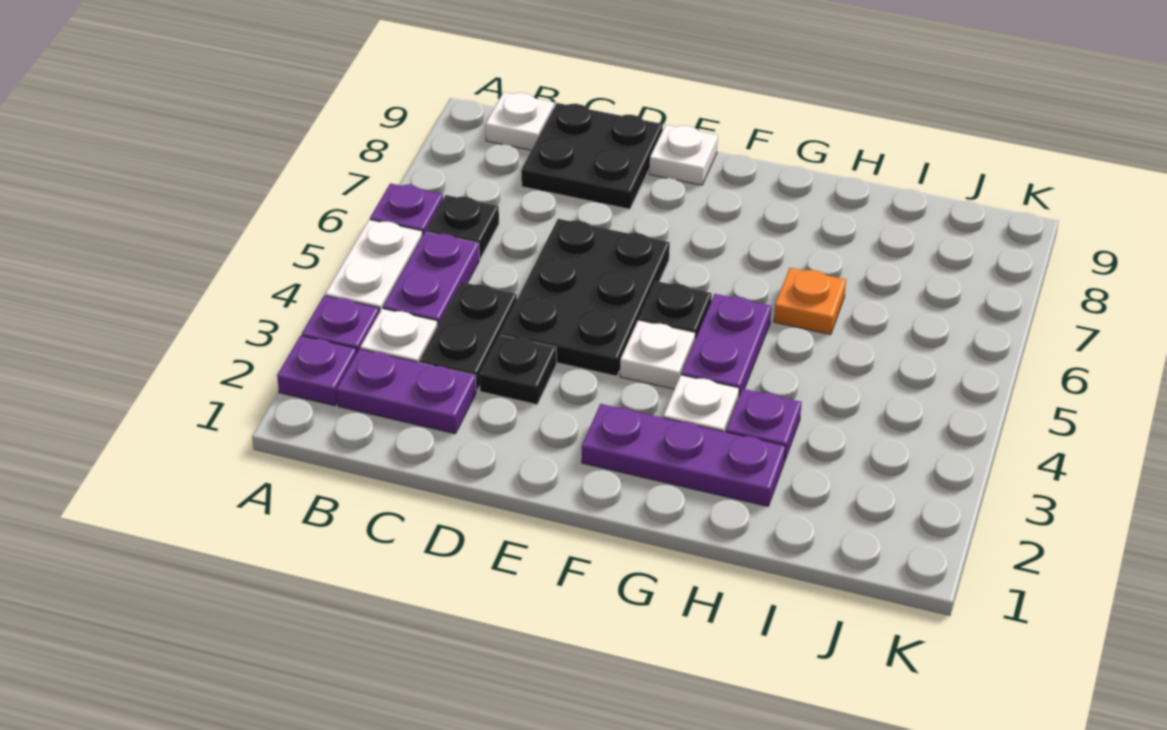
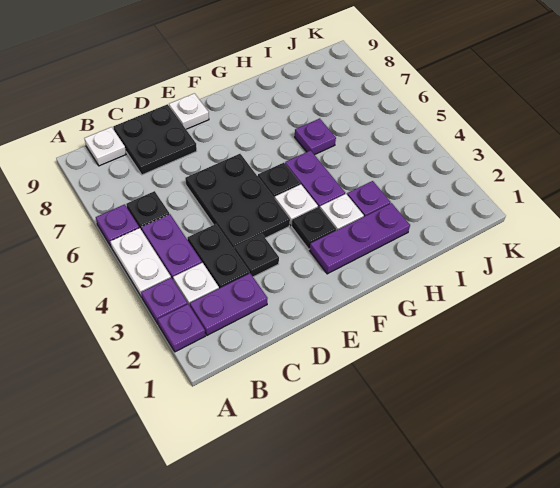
none -> black plate F3 level 1
orange plate H6 level 1 -> purple plate H6 level 1

